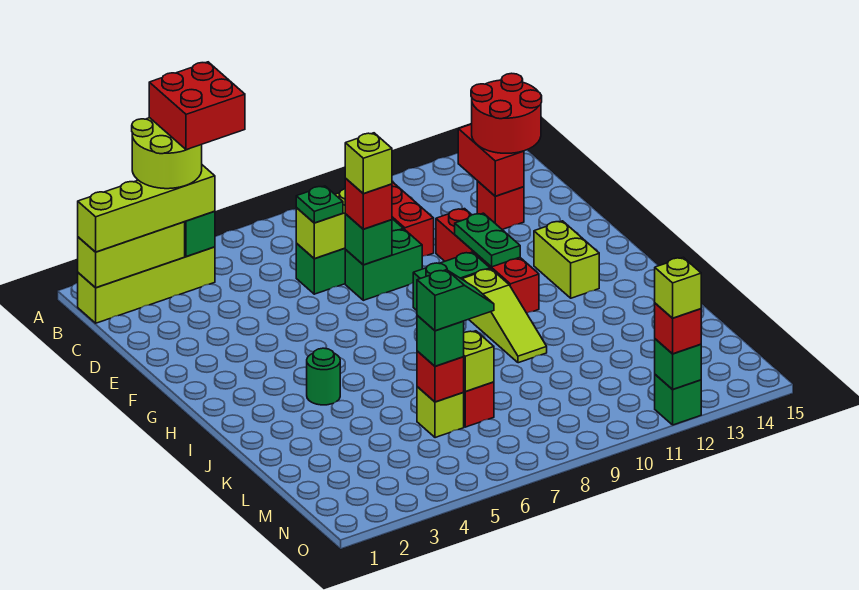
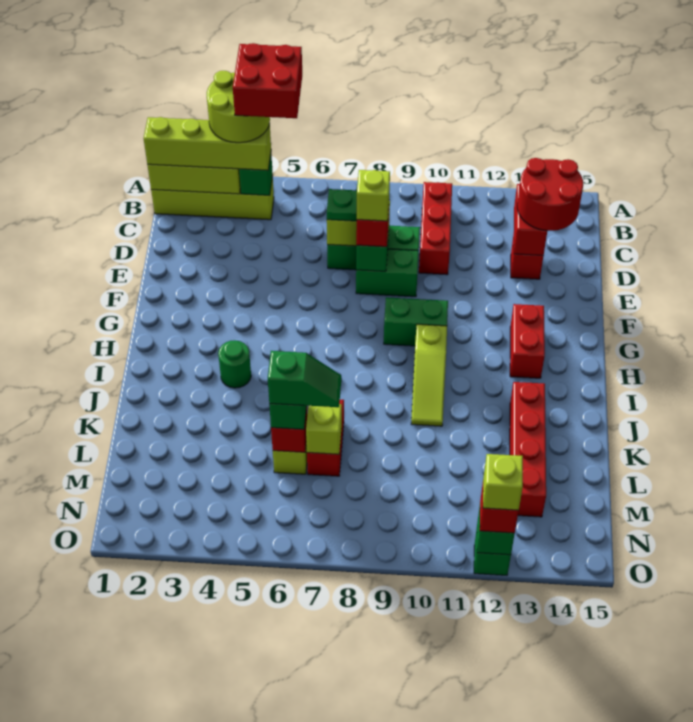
red brick E11:H11 level 1 -> red brick J13:M13 level 1
green plate F11:G11 level 2 -> none
lime brick G13:H13 level 1 -> red brick G13:H13 level 1

